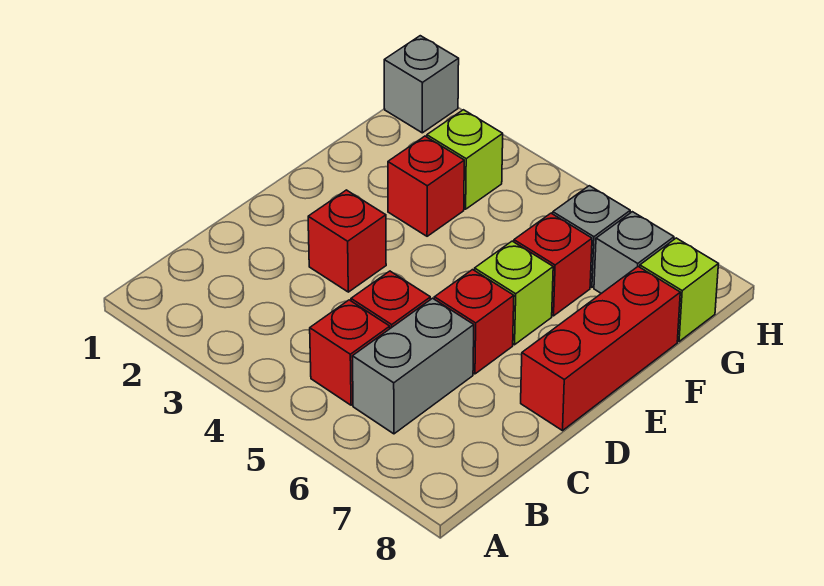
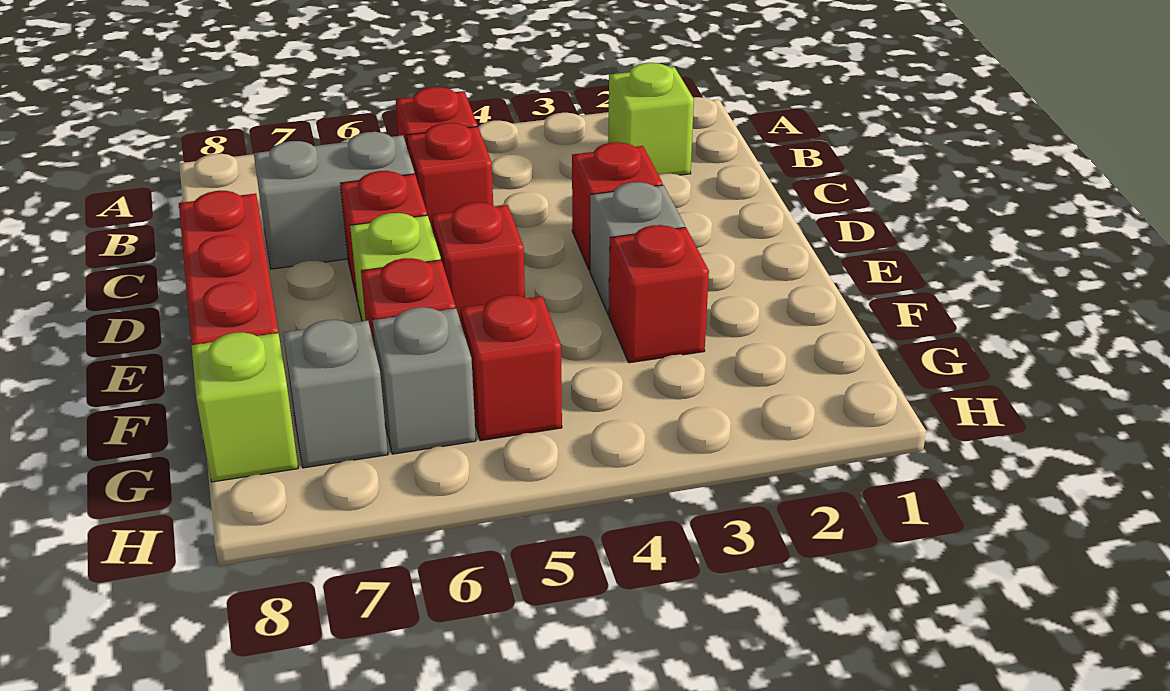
grey brick B6:C6 level 1 -> grey brick C6:C7 level 1
none -> red brick E5 level 1
lime brick G3 level 1 -> lime brick B2 level 1
none -> red brick G5 level 1
grey brick H1 level 1 -> grey brick E3 level 1

